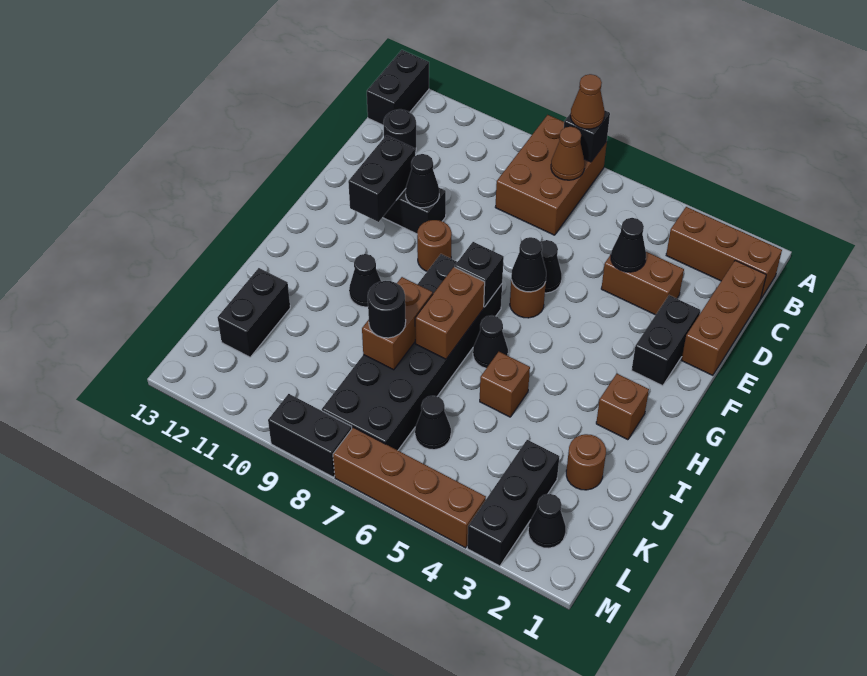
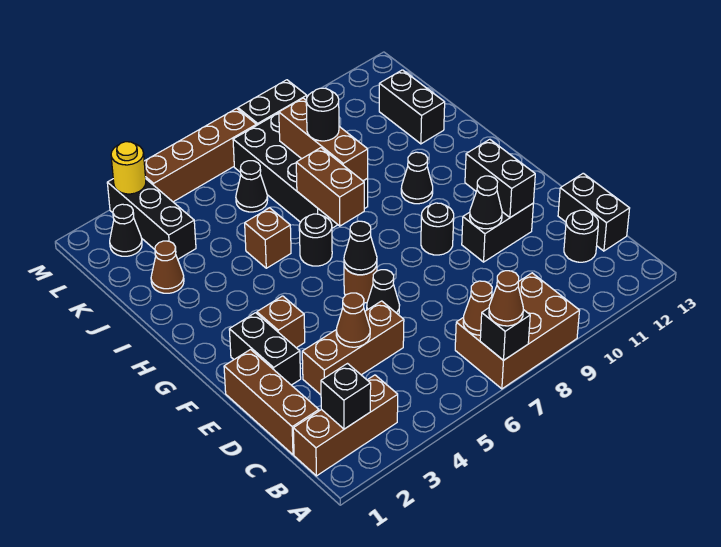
brown brick A7:C8 level 1 -> brown brick A7:B9 level 1
black brick A13:B13 level 1 -> black brick C13:D13 level 1
brown brick D3:D4 level 1 -> brown brick D3:D5 level 1
black cone D4 level 2 -> brown cone D4 level 2
brown round brick F9 level 1 -> black round brick F9 level 1
black brick G7:L8 level 1 -> black brick I7:L8 level 1
black brick G7 level 2 -> black brick B2 level 2
brown brick H2 level 1 -> brown brick F3 level 1
black cone H6 level 1 -> black round brick H6 level 1
brown brick I8:J8 level 2 -> brown brick I8:K8 level 2
brown round brick J2 level 1 -> brown cone J2 level 1
none -> yellow round brick M3 level 2

